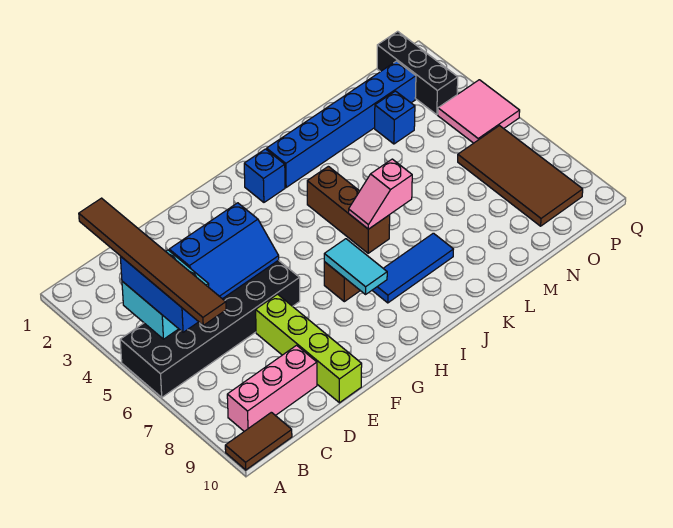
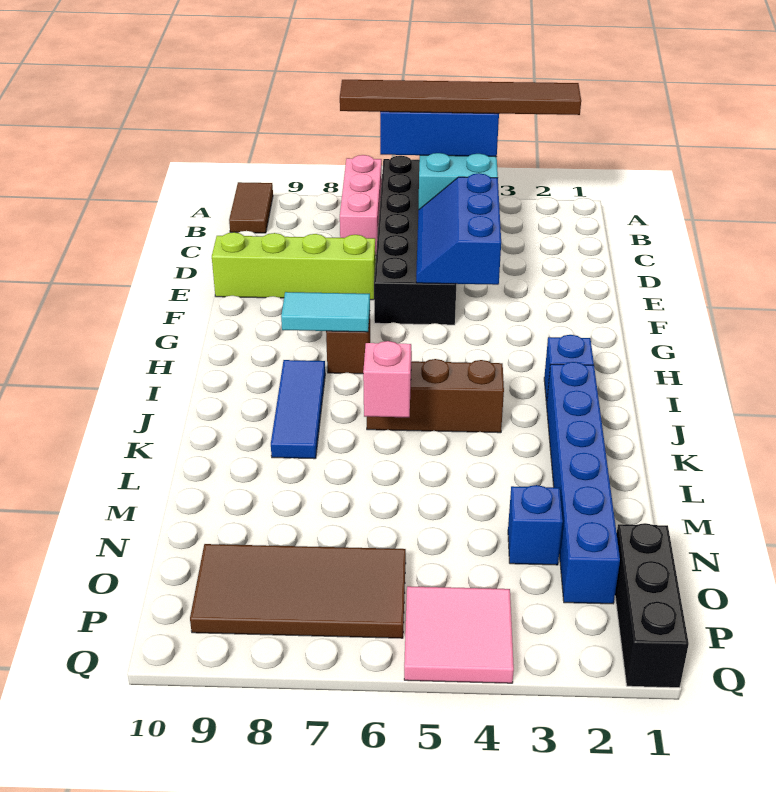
pink brick B9:D9 level 1 -> pink brick A7:C7 level 1
black brick P1:P3 level 1 -> black brick O1:Q1 level 1

